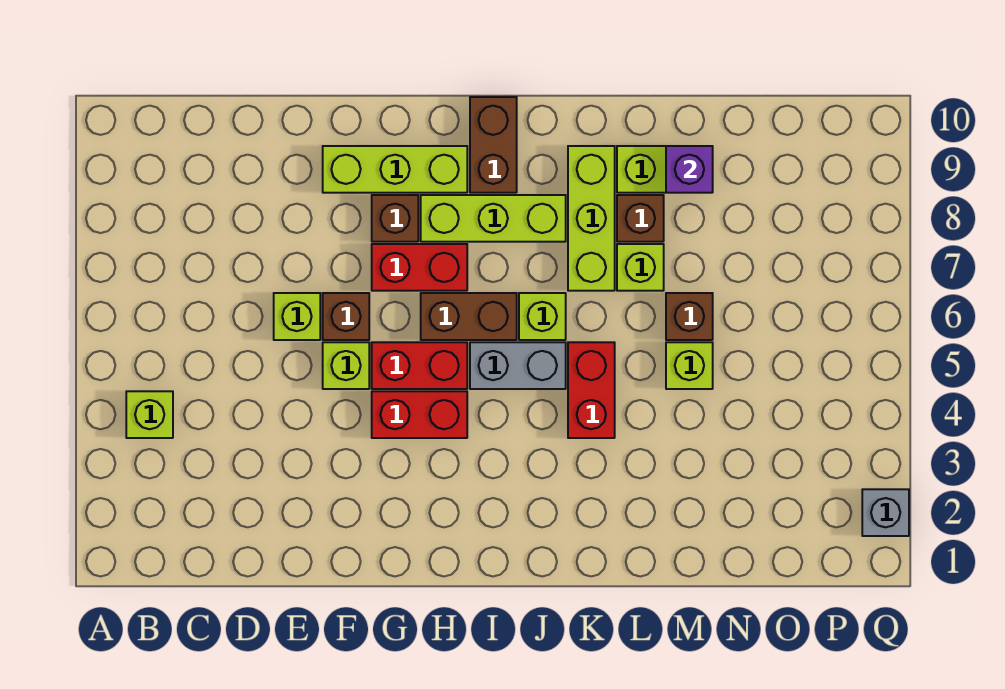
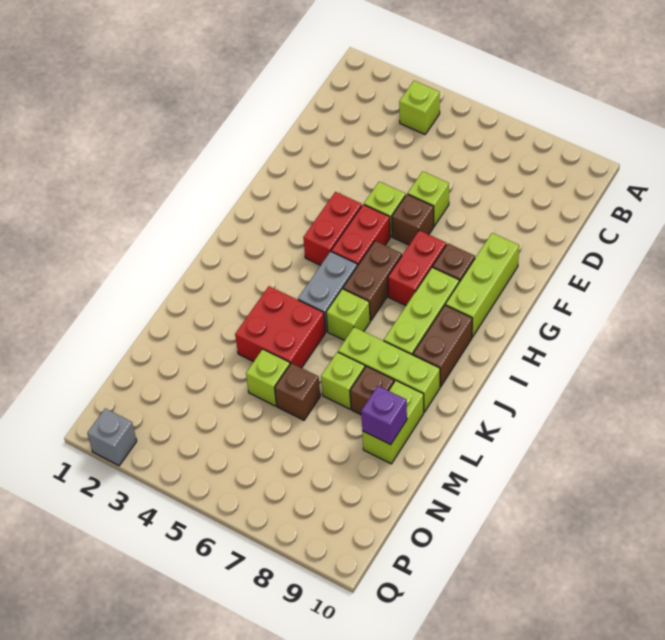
brown brick I9:I10 level 1 -> brown brick I9:J9 level 1
red brick K4:K5 level 1 -> red brick K4:L5 level 1

